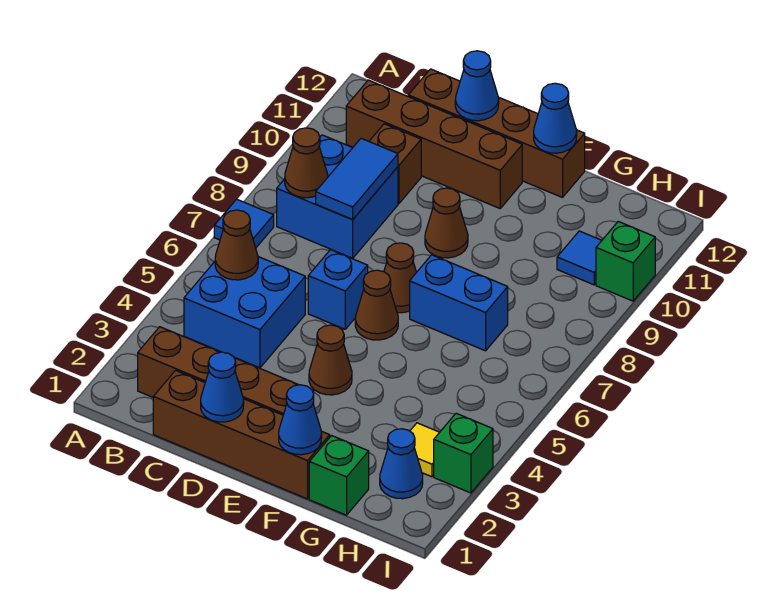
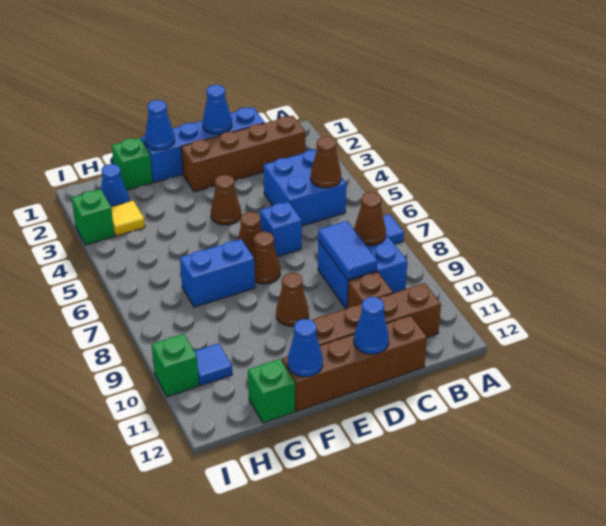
brown brick C1:F1 level 1 -> blue brick C1:F1 level 1
none -> green brick G12 level 1

